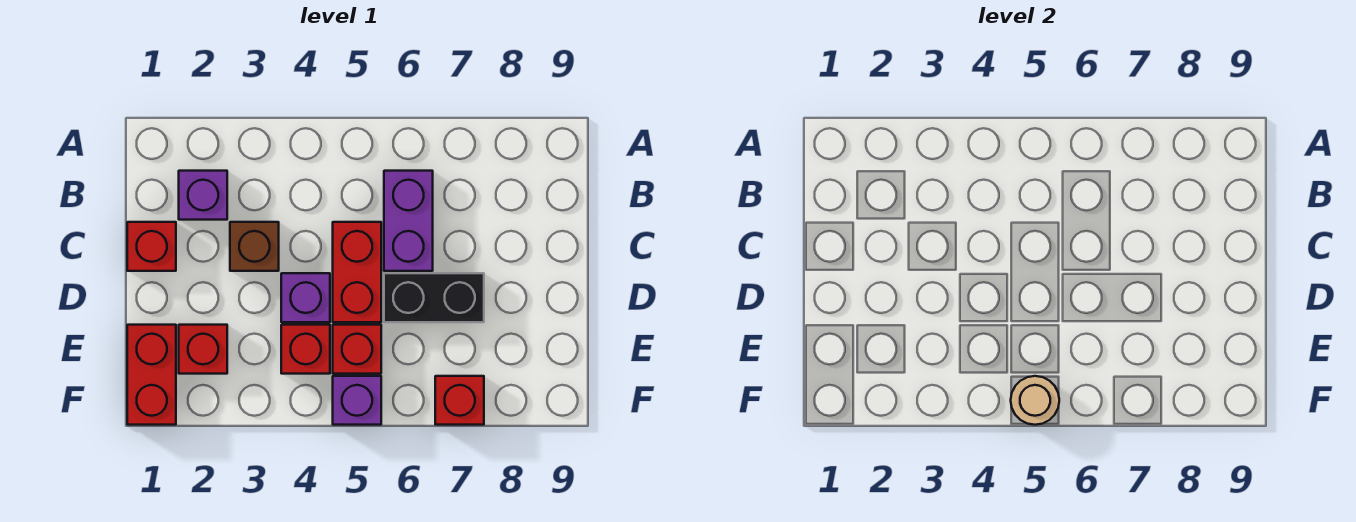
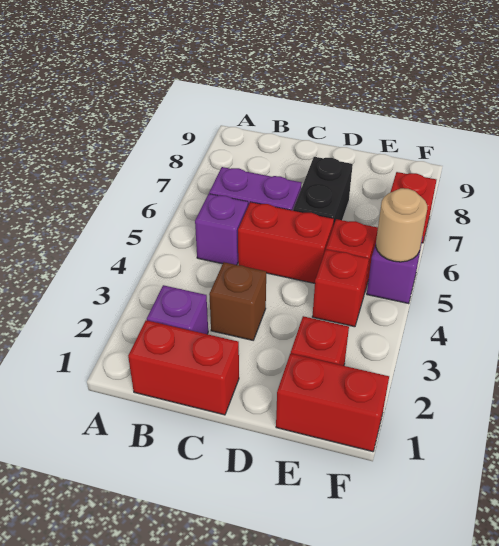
red brick C1 level 1 -> red brick B1:C1 level 1
purple brick D4 level 1 -> purple brick B5 level 1

